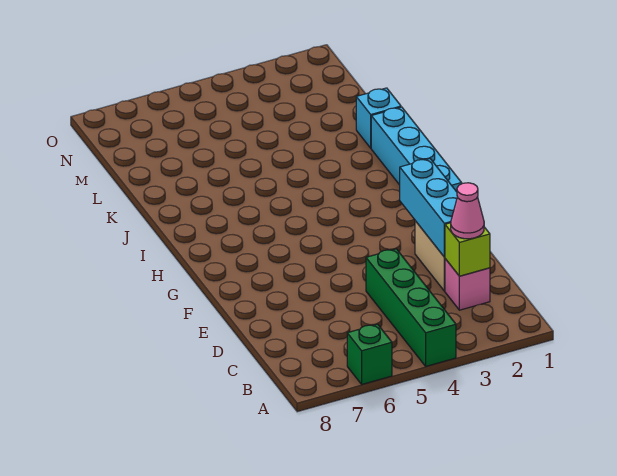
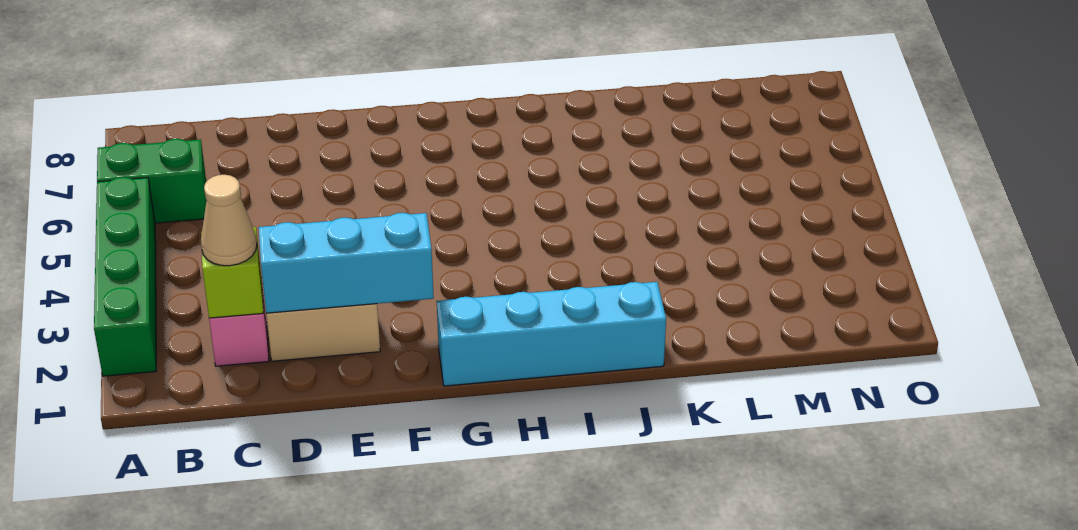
green brick A4:D4 level 1 -> green brick A2:A5 level 1
green brick A6 level 1 -> green brick A6:B6 level 1
pink cone C2 level 3 -> tan cone C2 level 3
cyan brick K1 level 1 -> none

